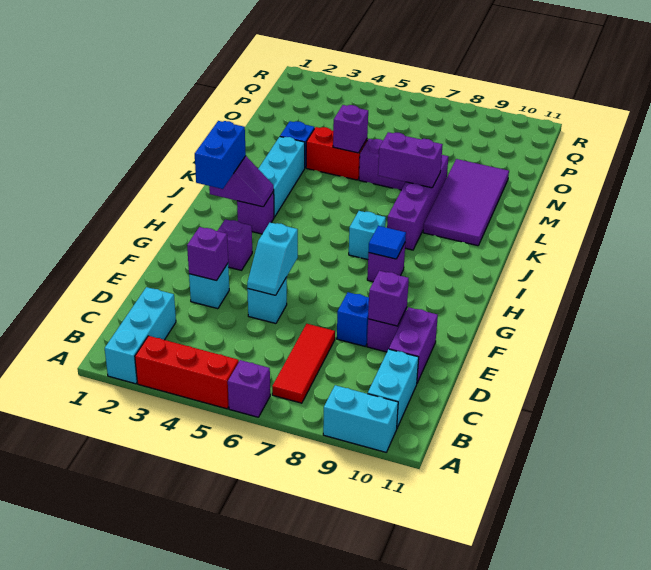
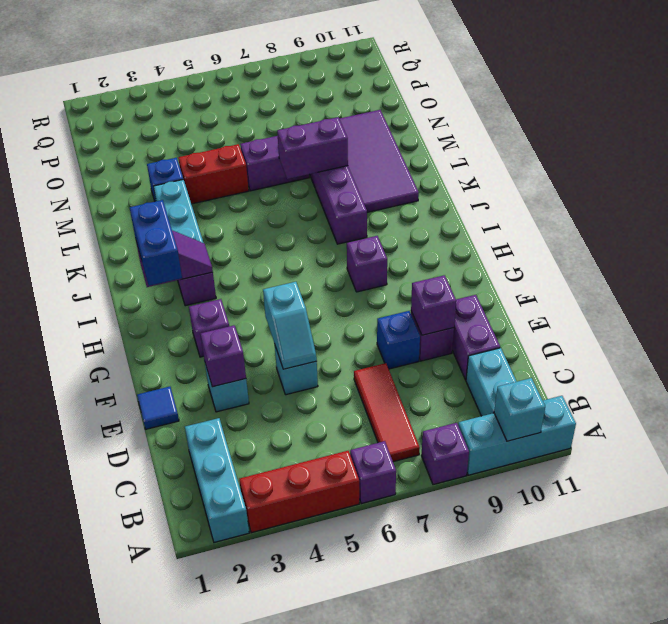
cyan brick A9:A10 level 1 -> cyan brick A9:A11 level 1
blue tile H8 level 2 -> blue tile E1 level 1
cyan brick I7 level 1 -> cyan brick A10 level 2
purple brick M5 level 2 -> purple brick A8 level 1

